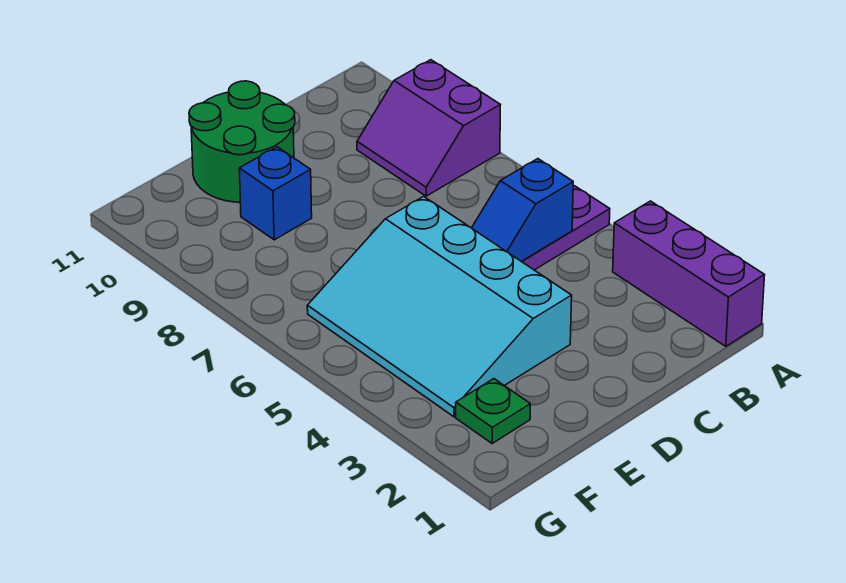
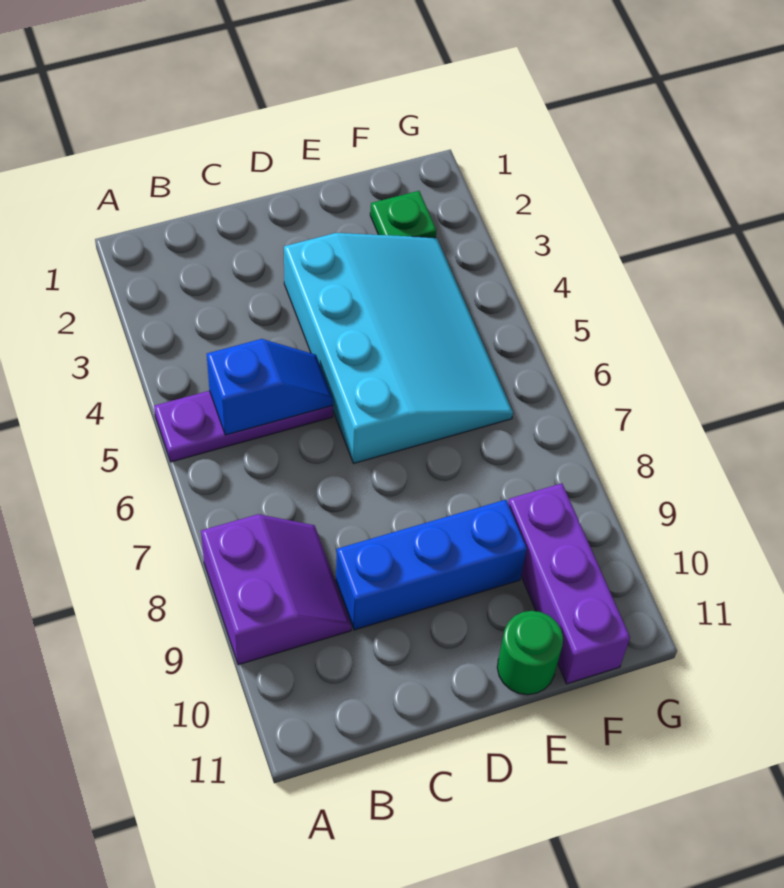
purple brick A1:A3 level 1 -> purple brick F9:F11 level 1
green round brick D10:E11 level 1 -> green round brick E11 level 1
blue brick E9 level 1 -> blue brick C9:E9 level 1

